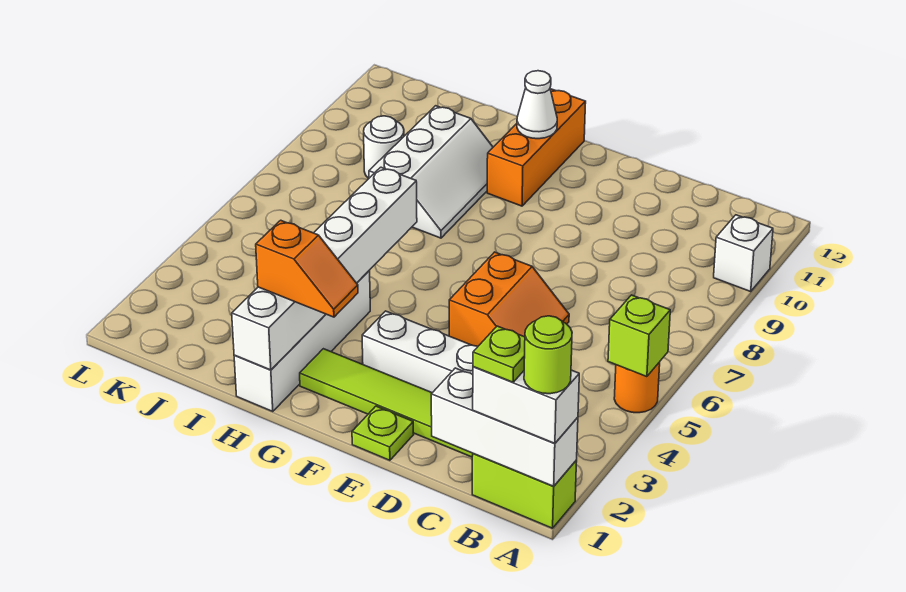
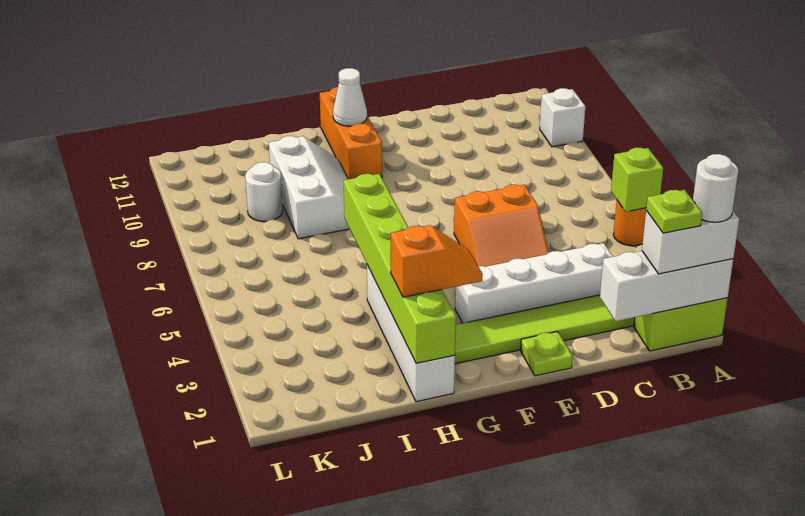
lime round brick A1 level 4 -> white round brick A1 level 4
orange slope D5:E6 level 1 top E -> orange slope D5:E6 level 1 top 6
white brick H1:H6 level 2 -> lime brick H1:H6 level 2

